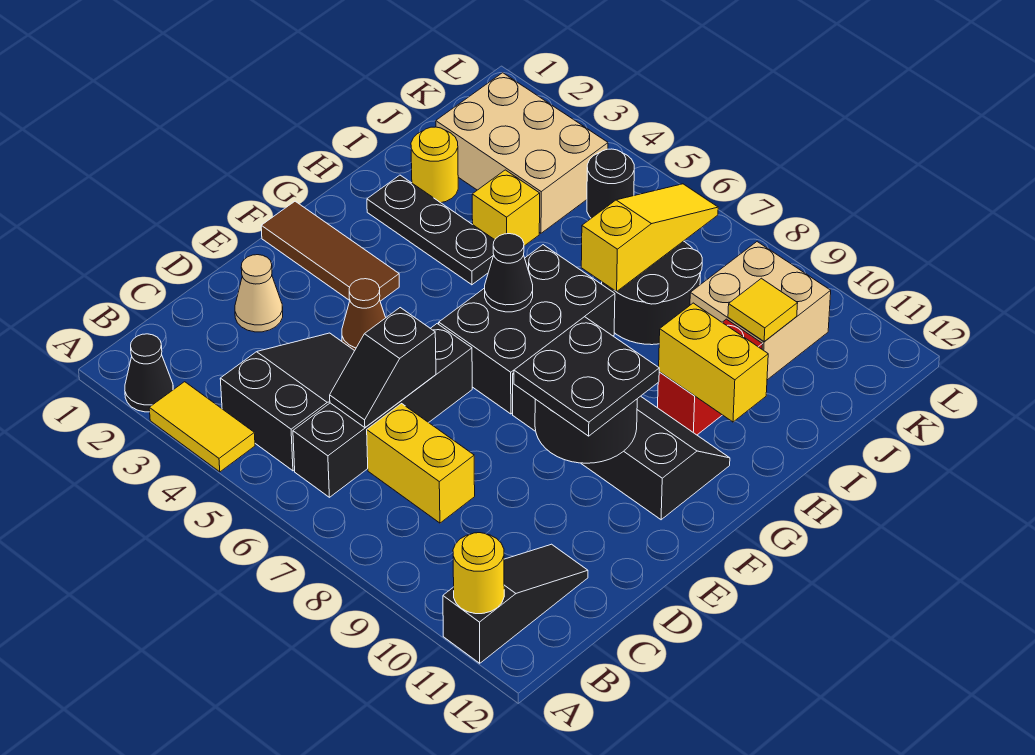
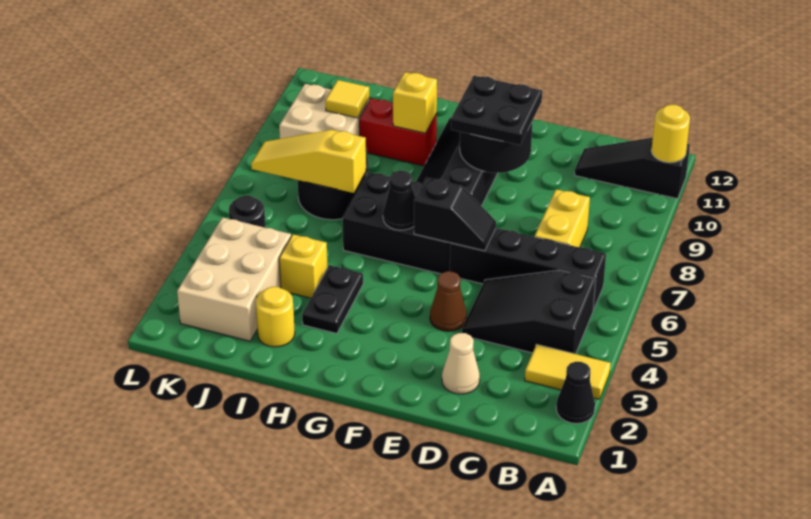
yellow tile A3:A4 level 1 -> yellow tile A3:B3 level 1
black slope C6:D6 level 2 top D -> black slope E6:F6 level 2 top F
brown tile F1:F3 level 1 -> none
black plate H2:H4 level 1 -> black plate H3:H4 level 1
yellow brick H10:H11 level 2 -> yellow brick H10 level 2

